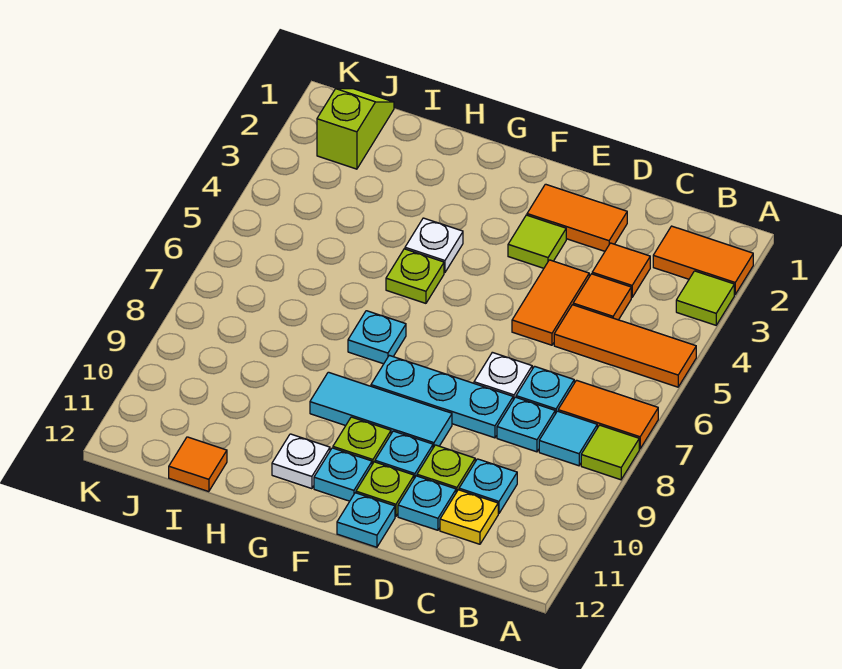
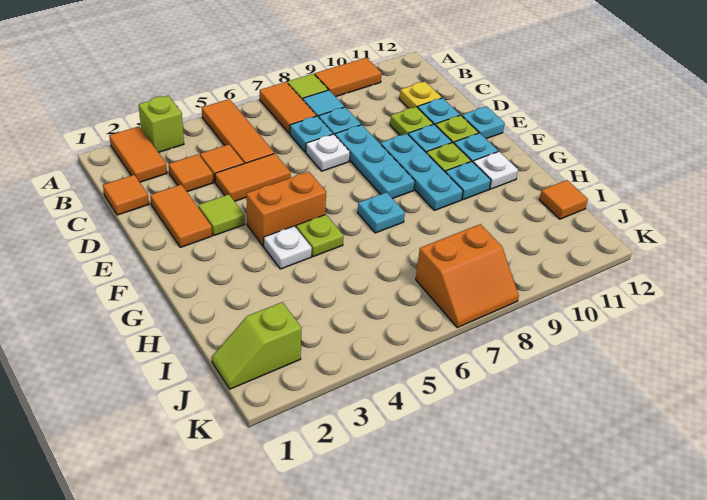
lime tile A3 level 1 -> lime brick A3 level 1
none -> orange tile A9:A10 level 1
none -> orange tile C1 level 1
cyan plate C10 level 1 -> cyan plate G10 level 1
cyan tile E9:G9 level 1 -> cyan plate E9:G9 level 1
none -> orange brick F4:F5 level 1
none -> orange slope J7:K8 level 1 top J

